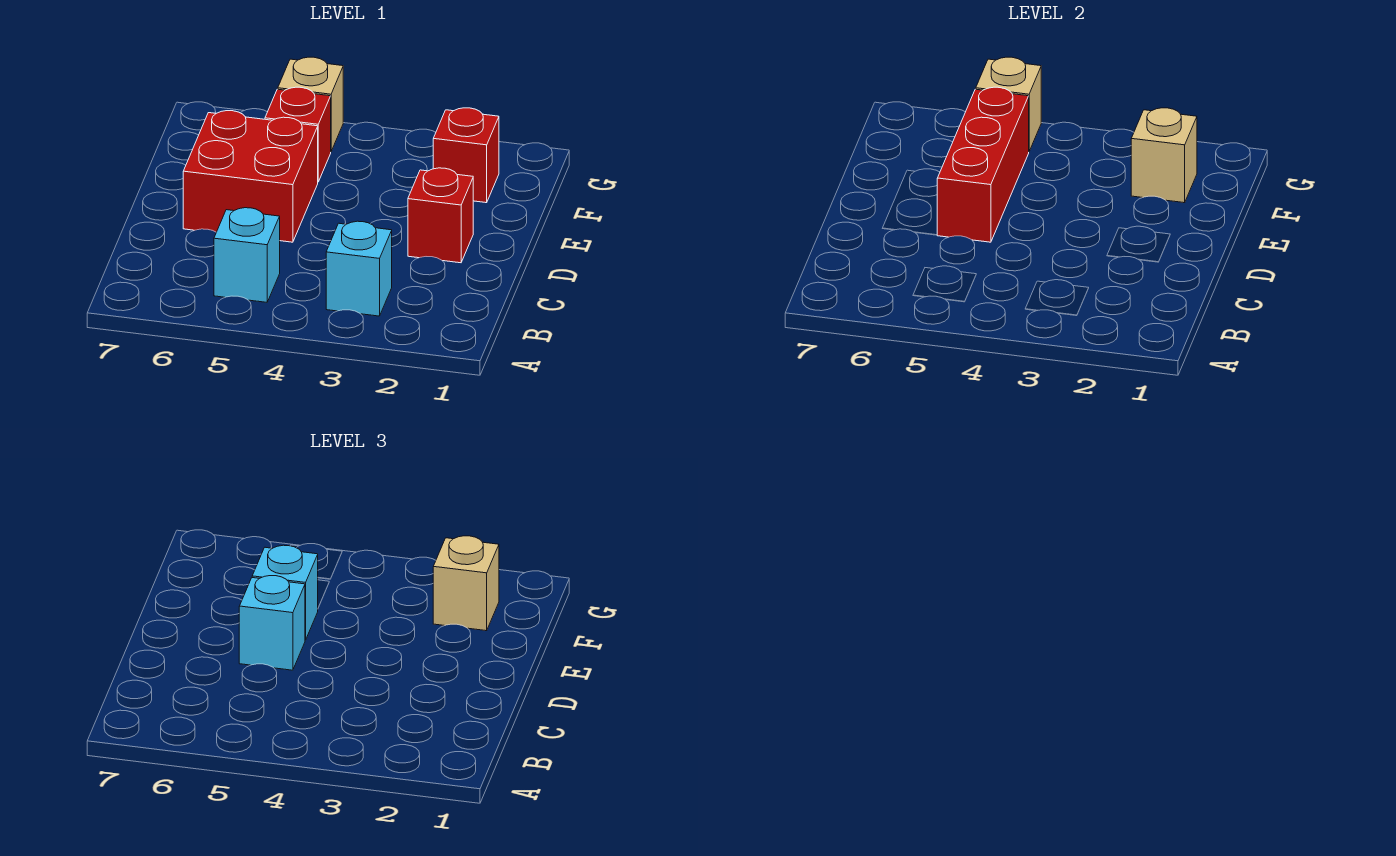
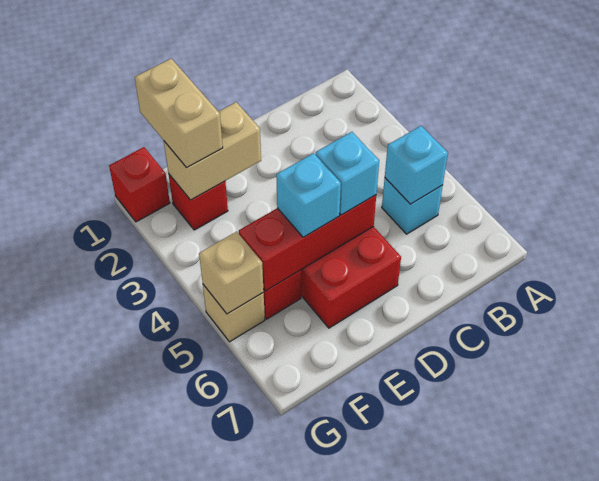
cyan brick B3 level 1 -> cyan brick B5 level 2
red brick D2 level 1 -> red brick G1 level 1
tan brick F2 level 2 -> tan brick E2:F2 level 2
tan brick F2 level 3 -> tan brick F1:F2 level 3

